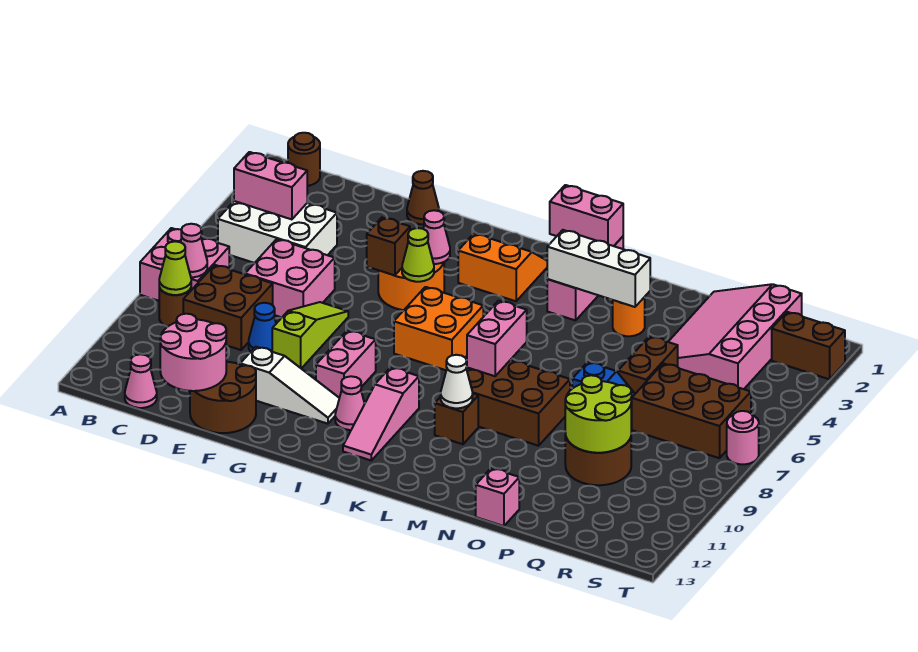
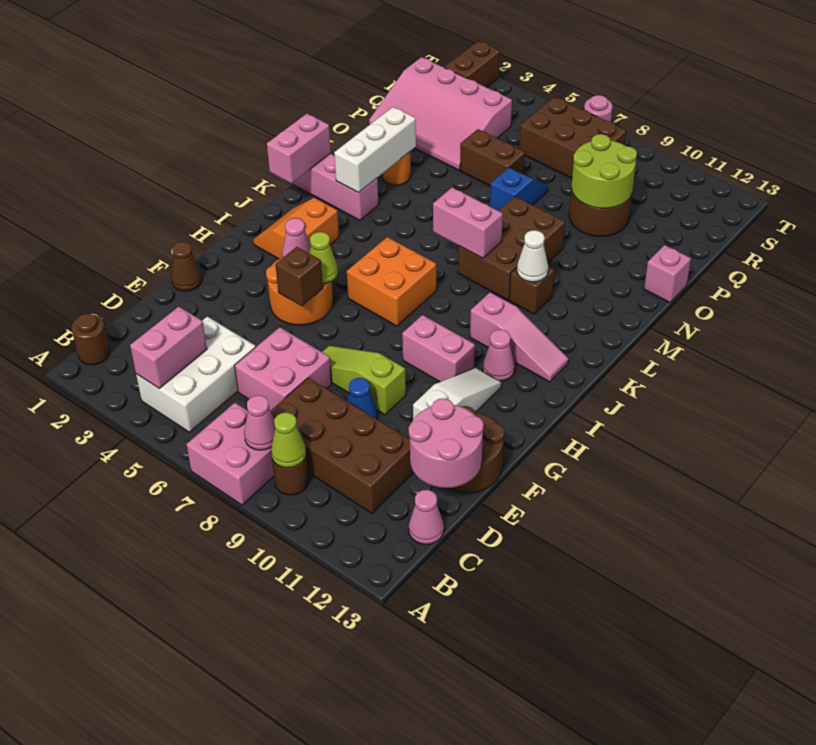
brown brick C8:D9 level 1 -> brown brick C8:D11 level 1
brown brick Q6:S7 level 1 -> brown brick R6:S8 level 1

